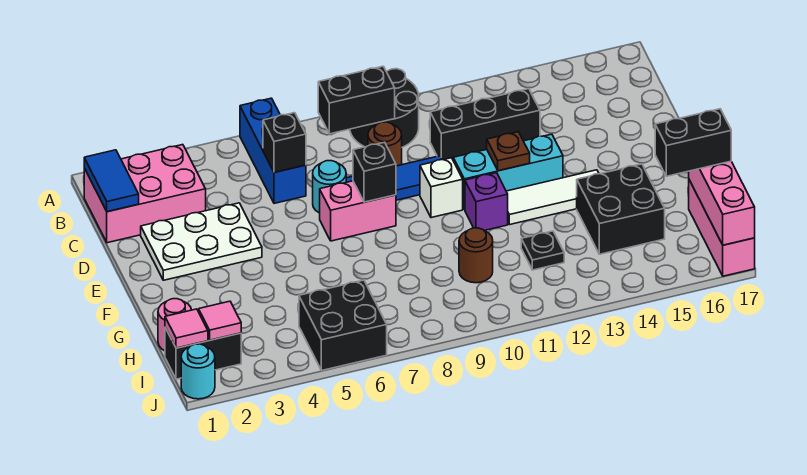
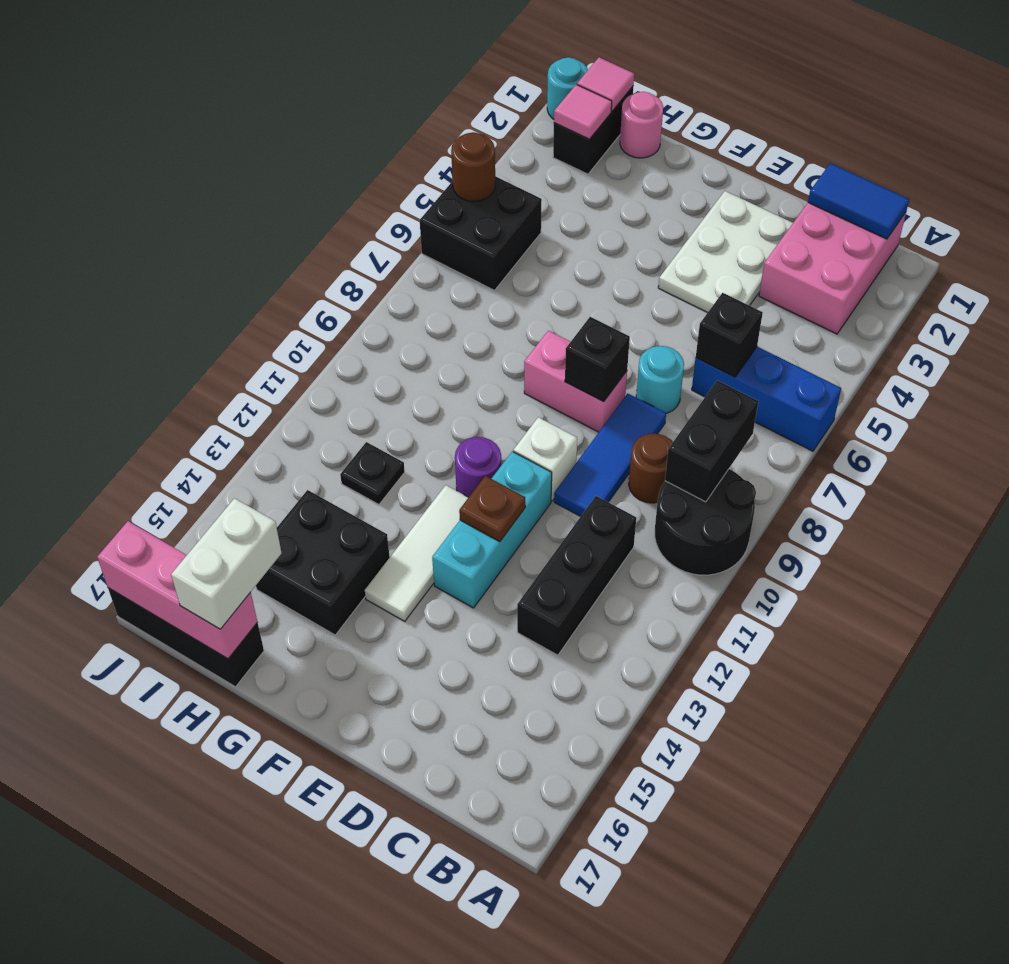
pink brick E7:E8 level 1 -> pink brick E8:F8 level 1
purple brick F11 level 1 -> purple round brick F11 level 1
brown round brick H10 level 1 -> brown round brick J5 level 2
black brick H16:H17 level 3 -> white brick H16:H17 level 3
pink brick H17:J17 level 1 -> black brick H17:J17 level 1

